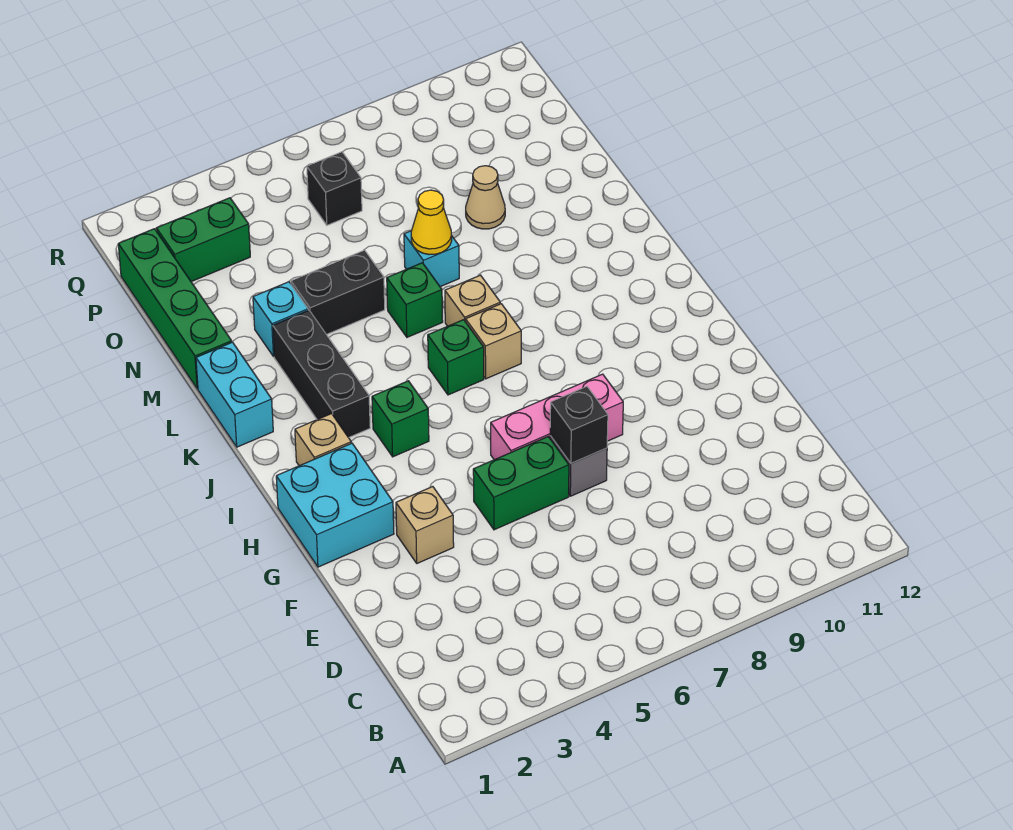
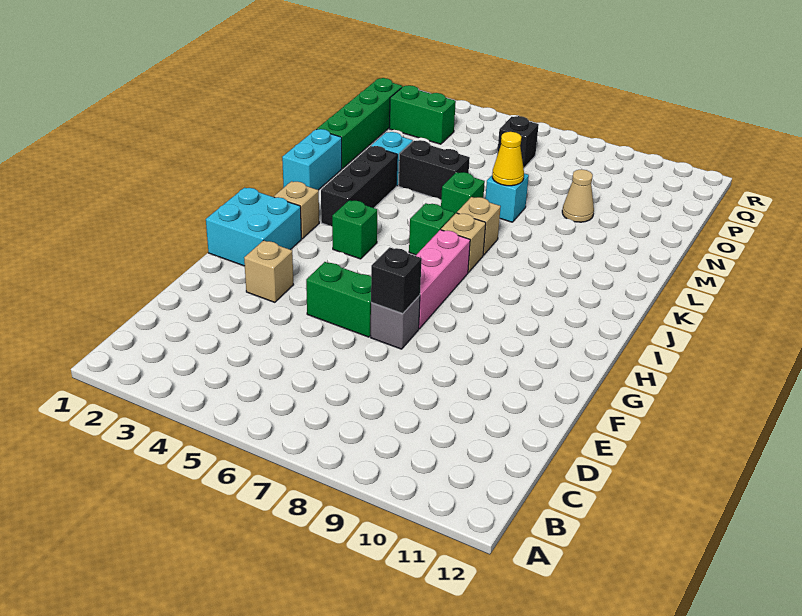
pink brick G6:G8 level 1 -> pink brick G7:I7 level 1

